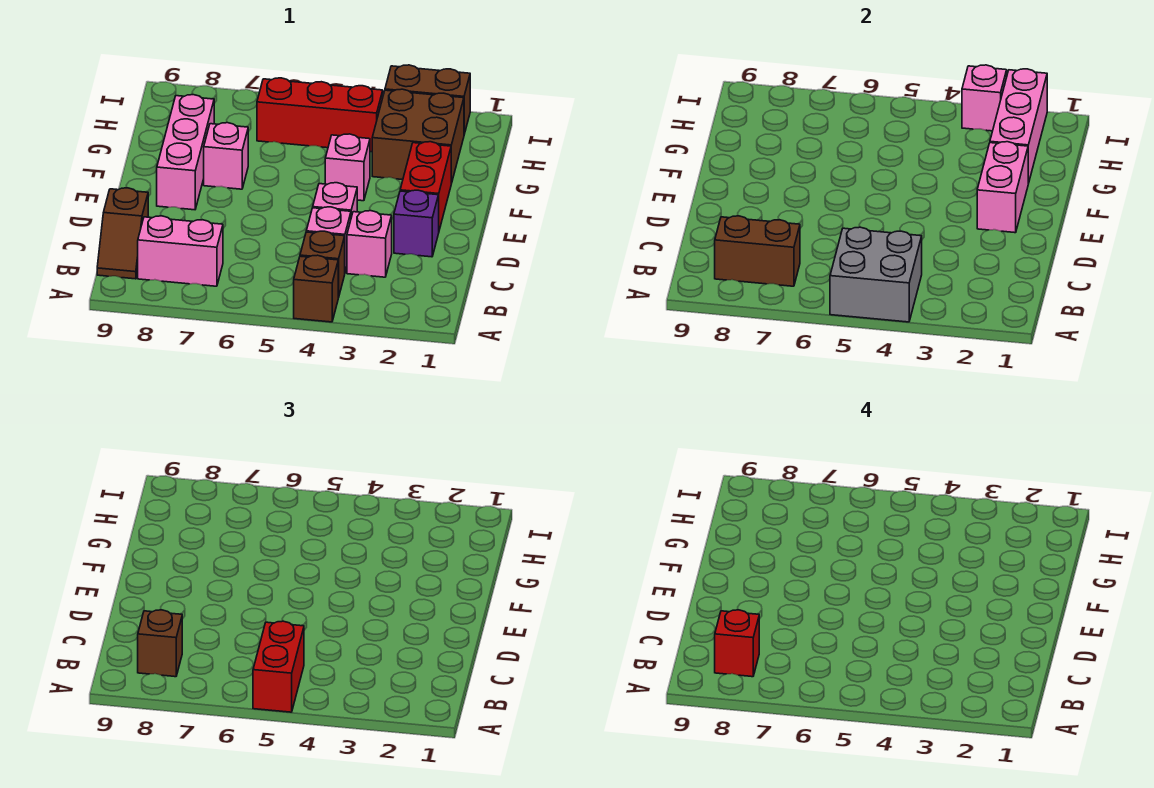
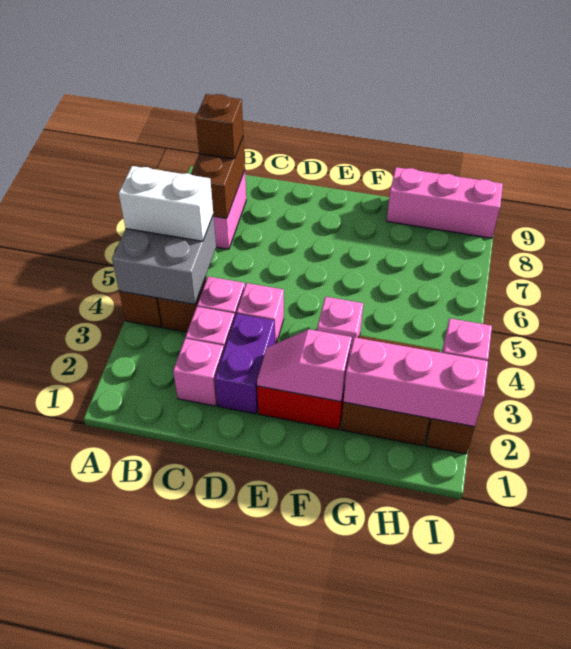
red brick A5:B5 level 3 -> white brick A5:B5 level 3
red brick B8 level 4 -> none
brown slope B9:C9 level 1 top C -> none
purple brick D2 level 1 -> purple brick D2:D3 level 1
pink brick E2:F2 level 2 -> pink slope E2:F2 level 2 top F
pink brick E8:G8 level 1 -> pink brick G9:I9 level 1
pink brick F7 level 1 -> pink brick C2 level 1
red brick H4:H6 level 1 -> none

